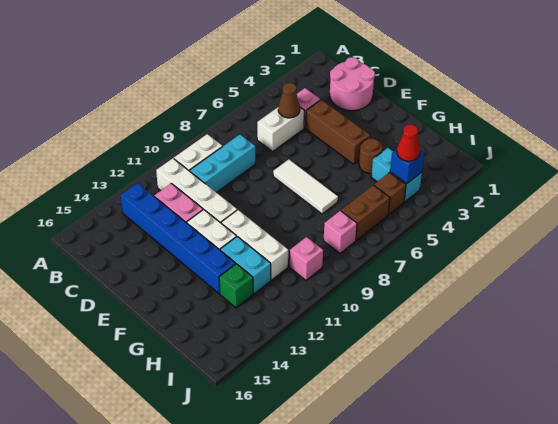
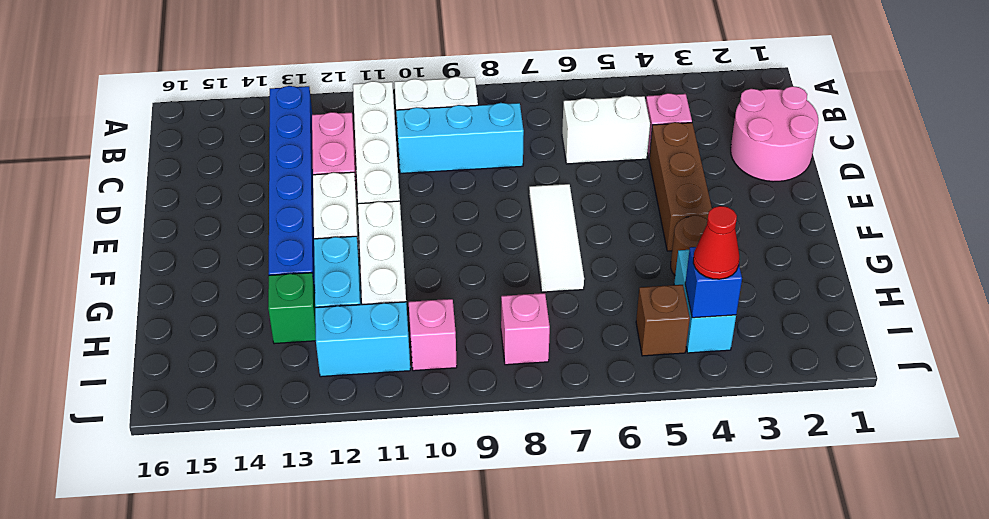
brown cone C5 level 2 -> none
brown brick I6:I7 level 1 -> none
none -> cyan brick I11:I12 level 1

